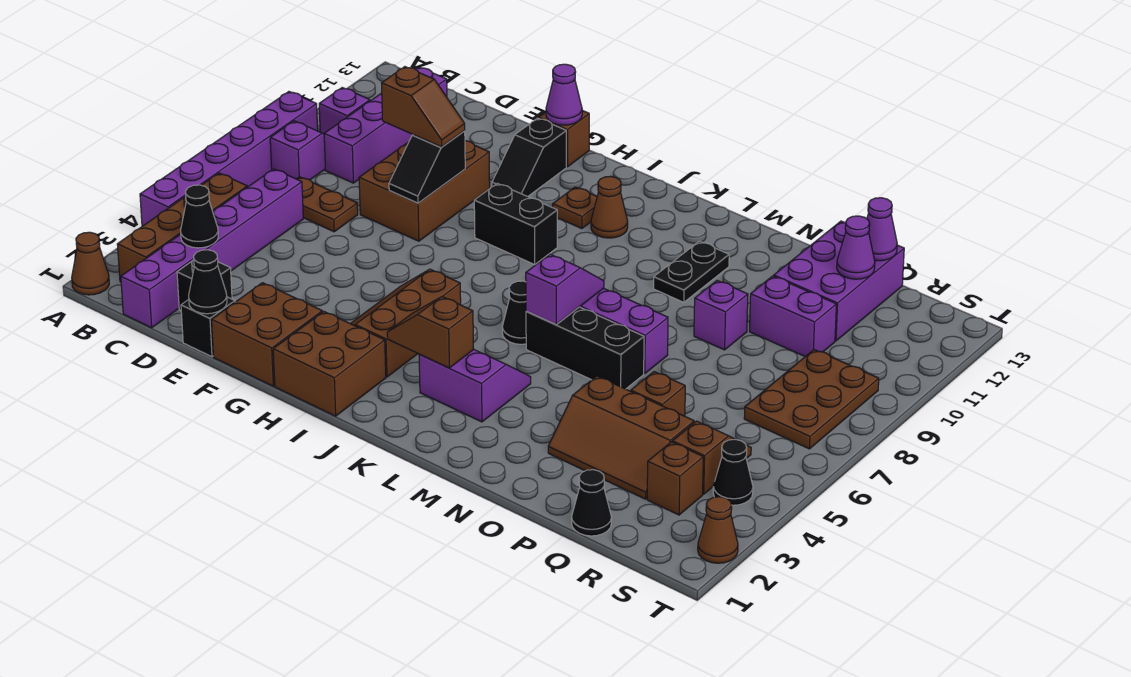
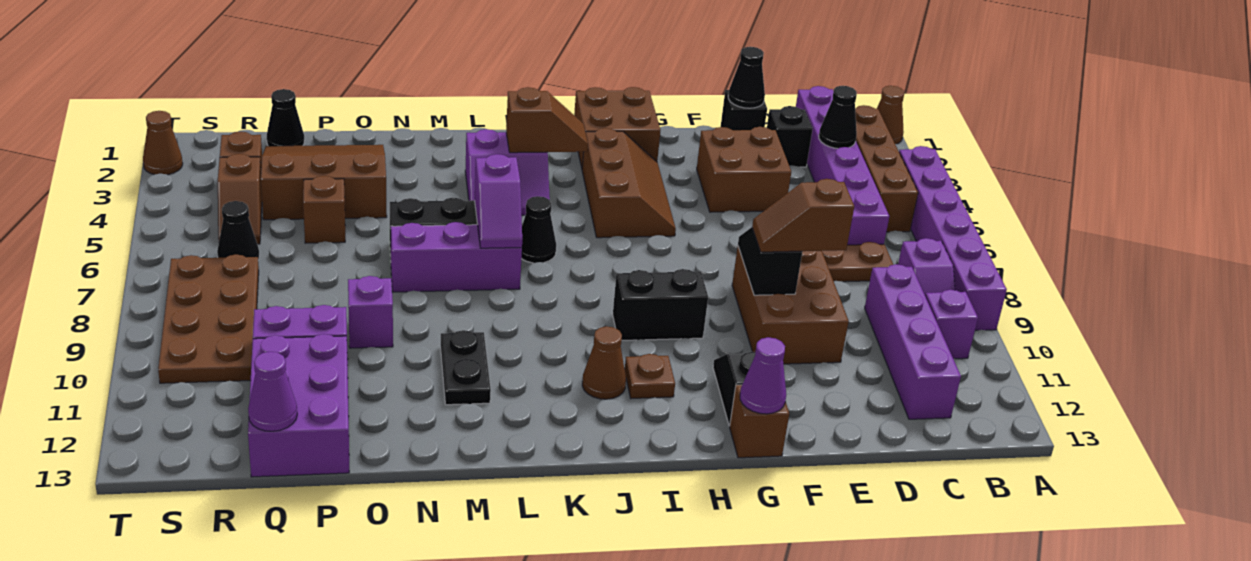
brown brick F1:G2 level 1 -> brown brick E3:F4 level 1
brown slope O3:Q4 level 1 top 4 -> brown slope O2:Q4 level 1 top 4
purple cone Q12 level 2 -> none
brown plate R7:S9 level 1 -> brown plate R7:S10 level 1
black cone S4 level 1 -> black cone R6 level 1

